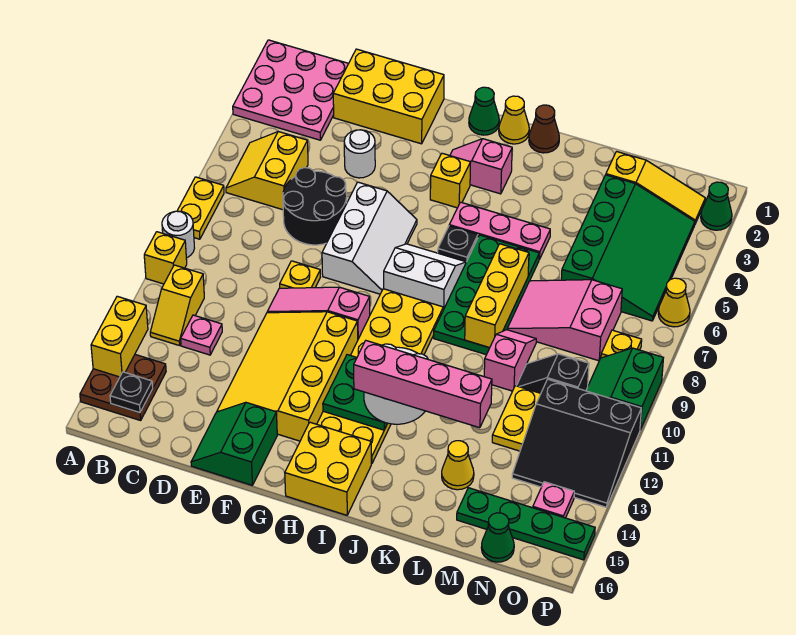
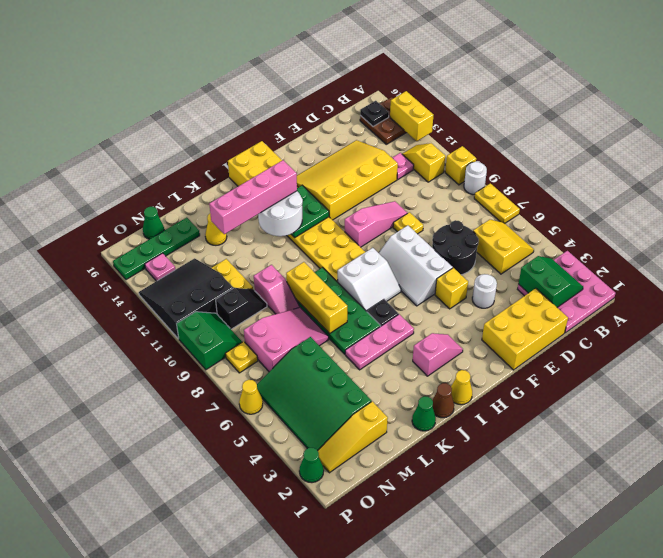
yellow slope E11:G14 level 1 top G -> yellow slope D12:G14 level 1 top 12
green slope E15:F16 level 1 top F -> green slope B2:C3 level 2 top C
green cone H1 level 1 -> green cone K1 level 1
yellow brick H4 level 1 -> yellow brick F5 level 1

